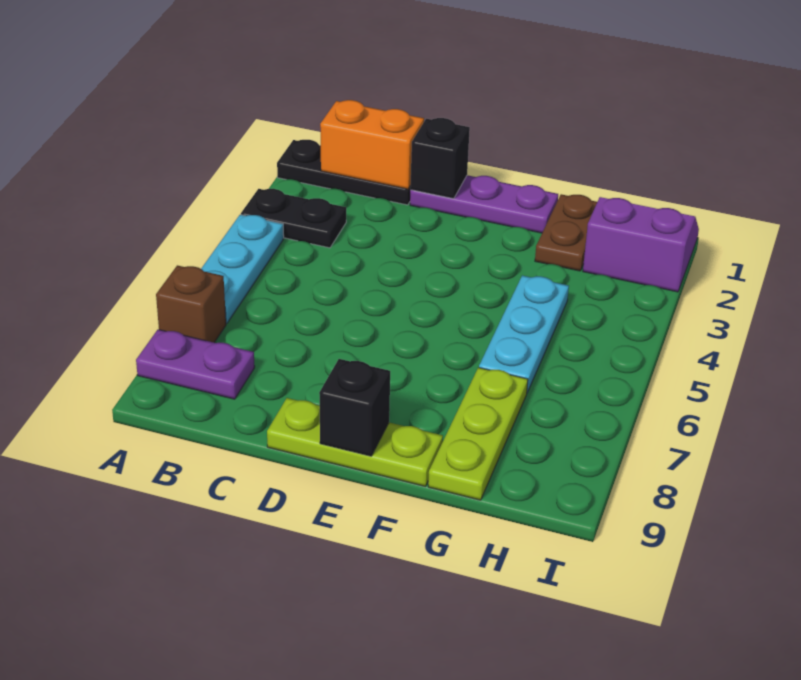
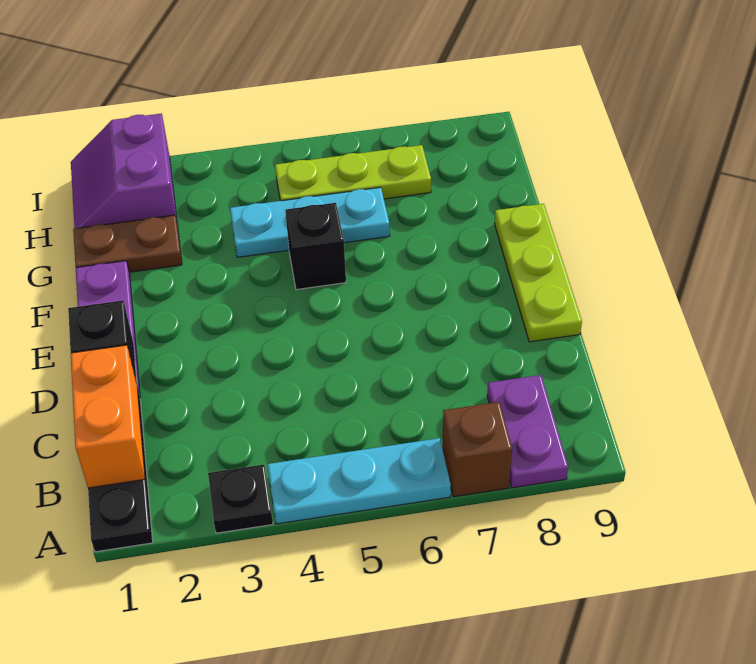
black plate A3:B3 level 1 -> black plate A3 level 1
black brick E9 level 2 -> black brick F5 level 1
lime plate G7:G9 level 1 -> lime plate H5:H7 level 1

